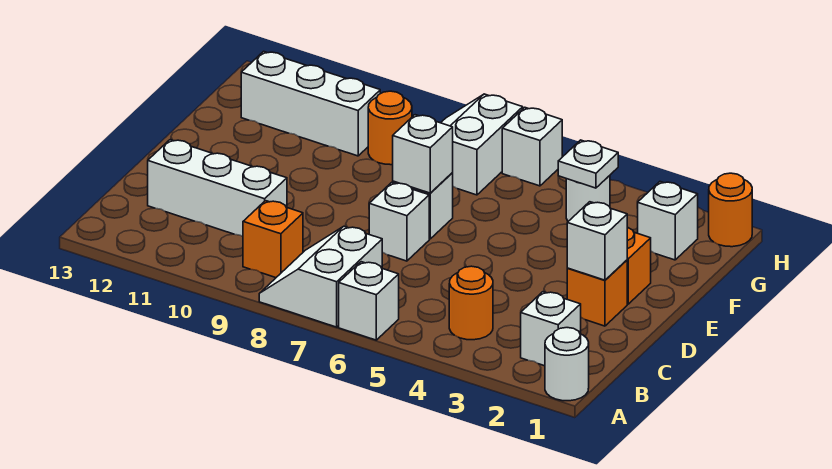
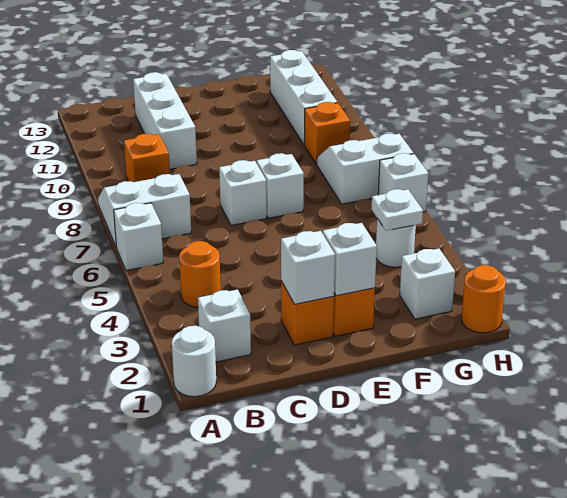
white brick E7 level 2 -> white brick E2 level 2
orange round brick G9 level 1 -> orange brick G9 level 1

